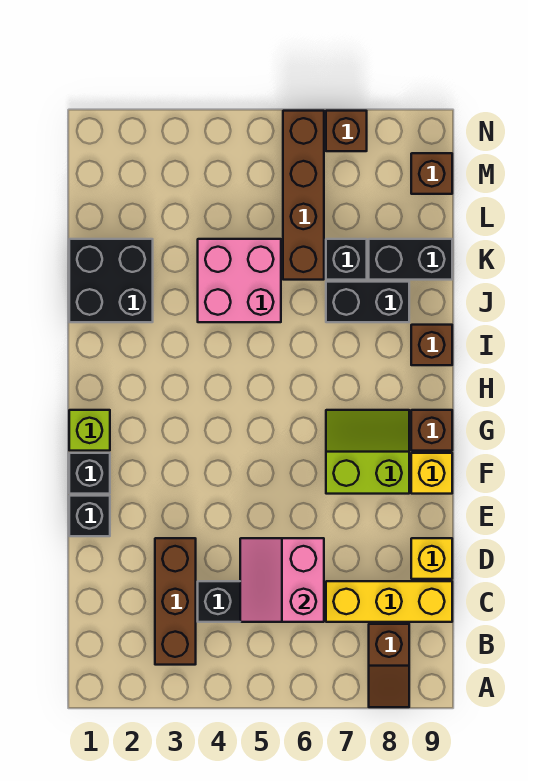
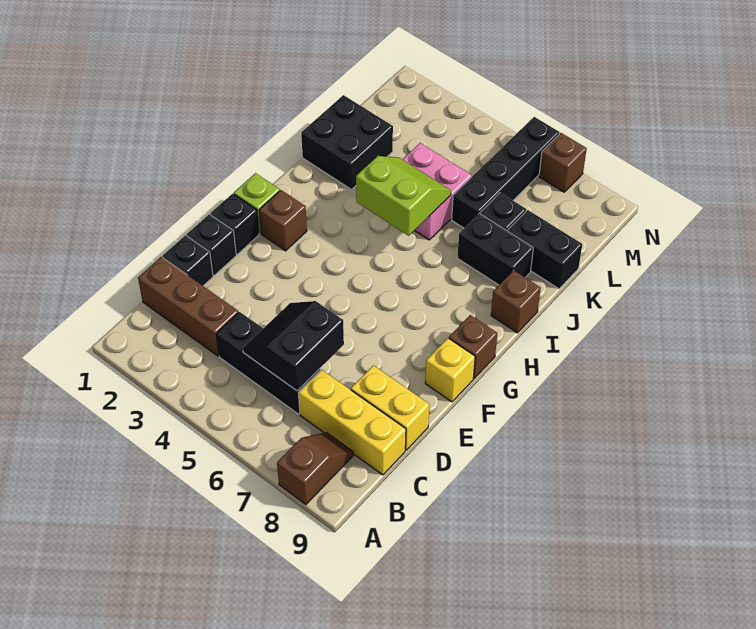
brown slope A8:B8 level 1 top B -> brown slope A8:B8 level 1 top A
brown brick B3:D3 level 1 -> brown brick C1:C3 level 1
pink slope C5:D6 level 2 top 6 -> black slope C5:D6 level 2 top 6
none -> black brick D1 level 1
yellow brick D9 level 1 -> yellow brick D8:D9 level 1
lime slope F7:G8 level 1 top F -> lime slope I4:J5 level 2 top I
brown brick K6:N6 level 1 -> black brick K6:N6 level 1
brown brick M9 level 1 -> brown brick G2 level 1

